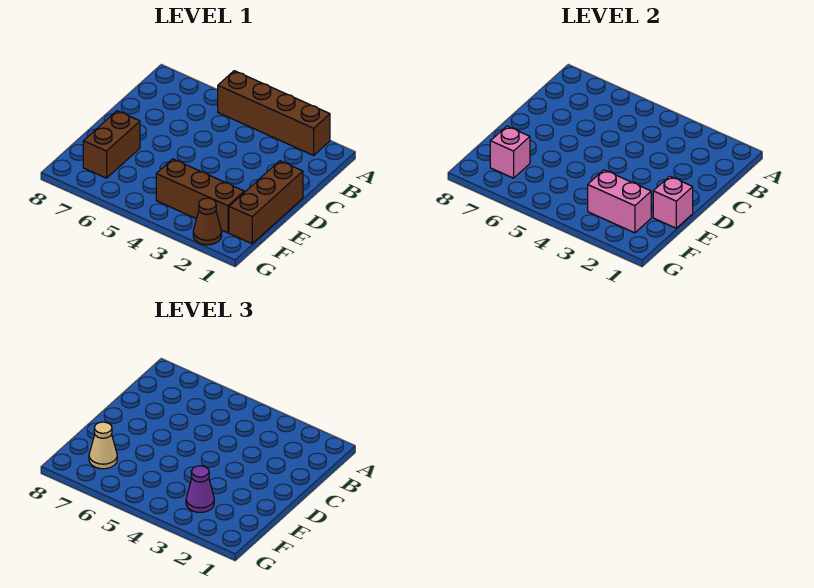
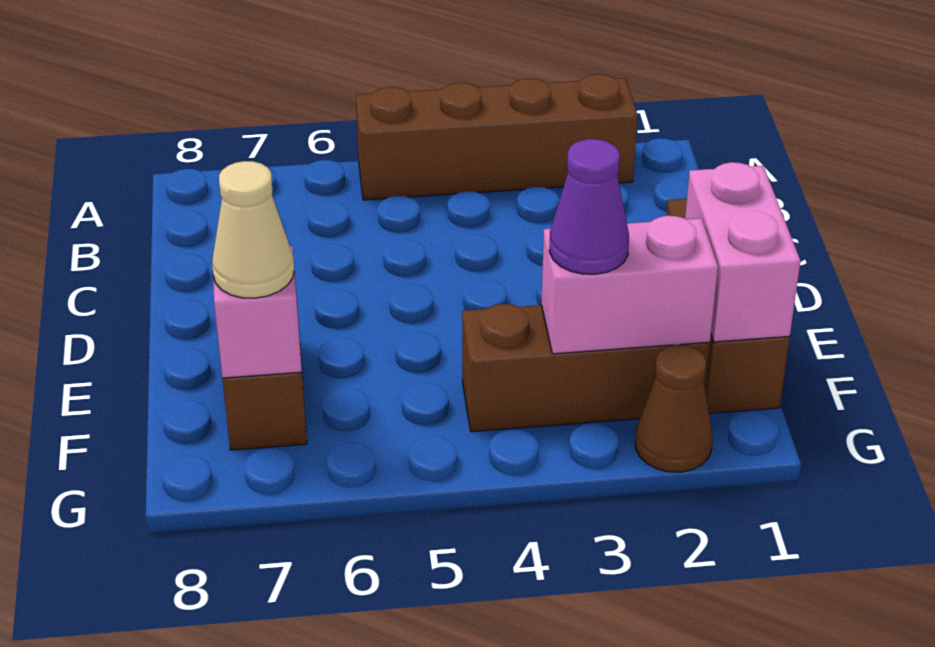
pink brick E1 level 2 -> pink brick E1:F1 level 2

